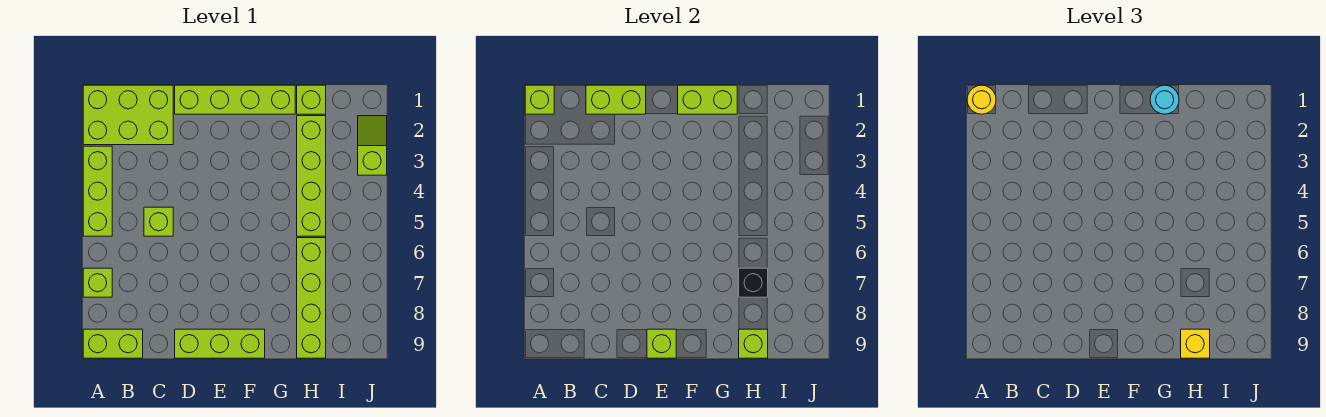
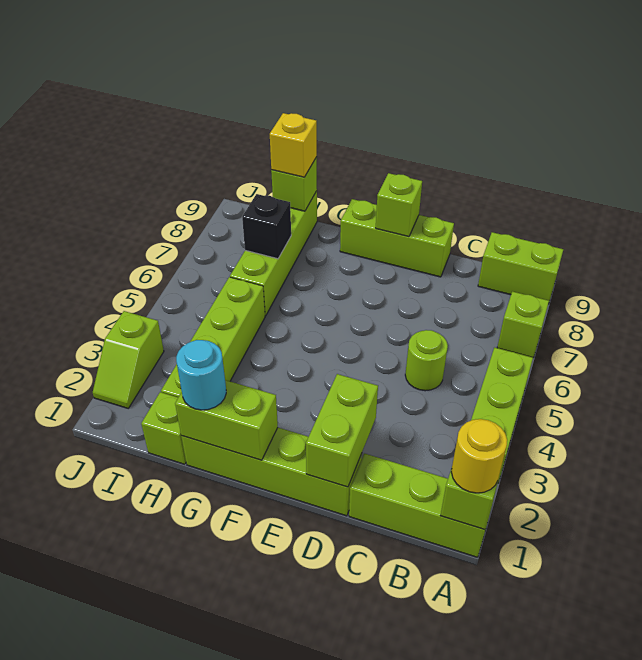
lime brick A1:C2 level 1 -> lime brick A1:C1 level 1
lime brick C1:D1 level 2 -> lime brick D1:D2 level 2
lime brick C5 level 1 -> lime round brick C5 level 1

